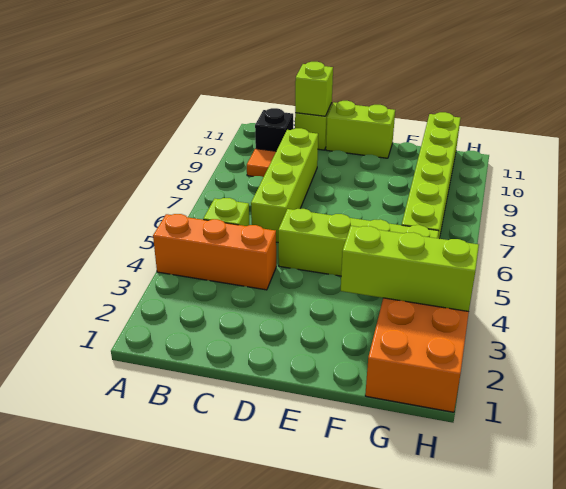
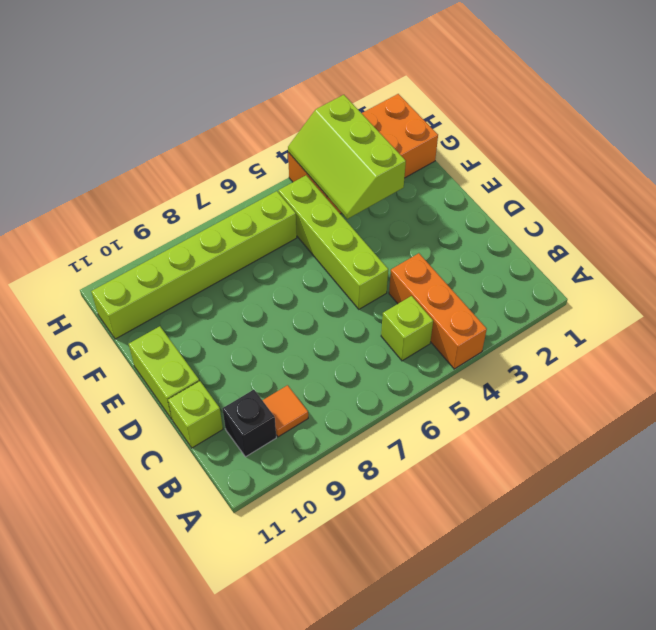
lime brick C6:C9 level 1 -> none
lime brick C11 level 2 -> none

